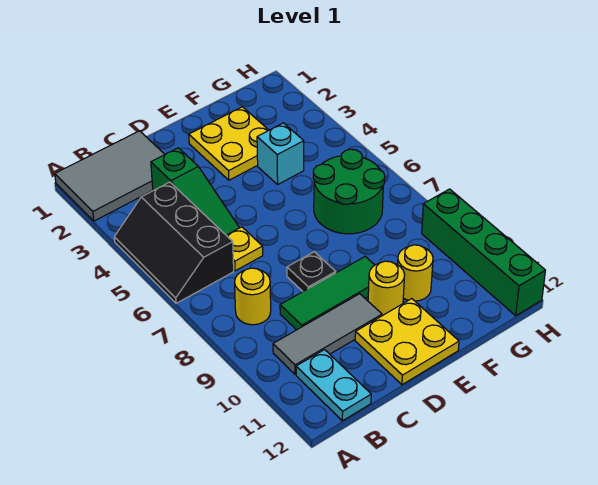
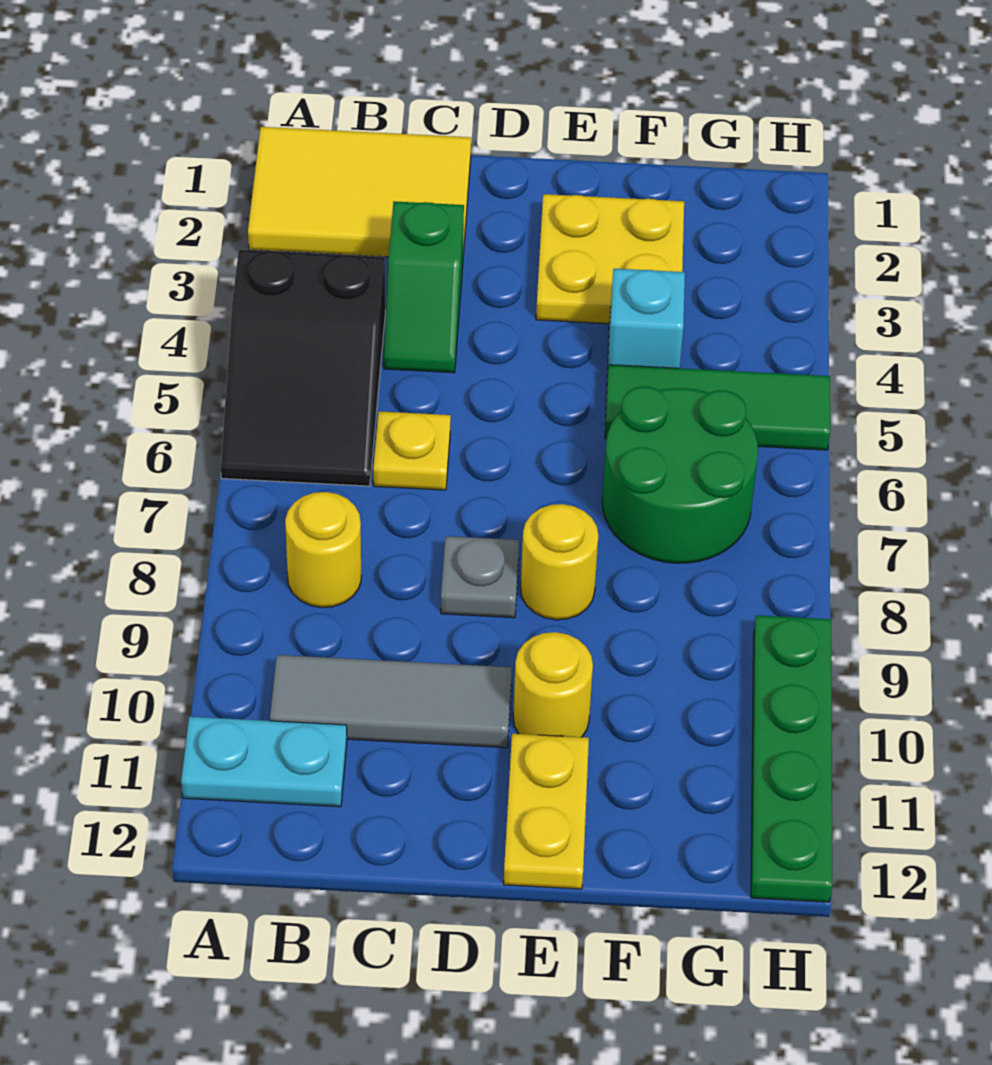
grey tile A1:C2 level 1 -> yellow tile A1:C2 level 1
black slope A4:B6 level 1 top B -> black slope A4:B6 level 1 top 4
cyan plate B11:B12 level 1 -> cyan plate A11:B11 level 1
green slope C3:C5 level 1 top 3 -> green slope C3:C4 level 1 top 3
green tile C9:E9 level 1 -> green tile F5:H5 level 1
black plate D8 level 1 -> grey plate D8 level 1
yellow plate D11:E12 level 1 -> yellow plate E11:E12 level 1
yellow round brick F10 level 1 -> yellow round brick E8 level 1
green brick H9:H12 level 1 -> green plate H9:H12 level 1

